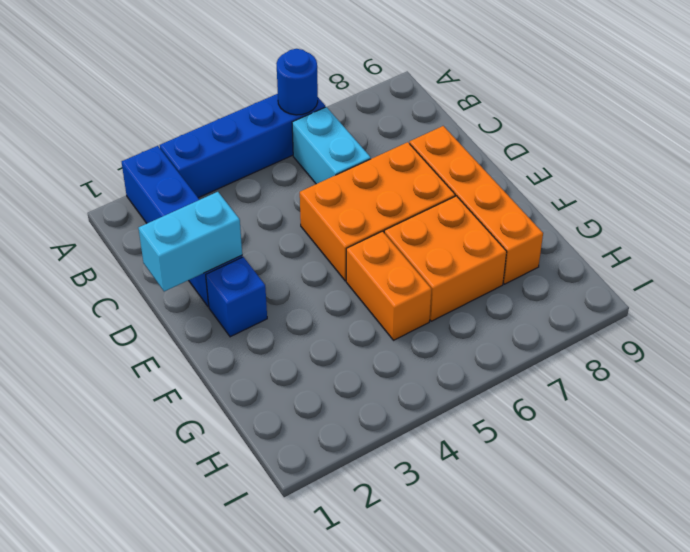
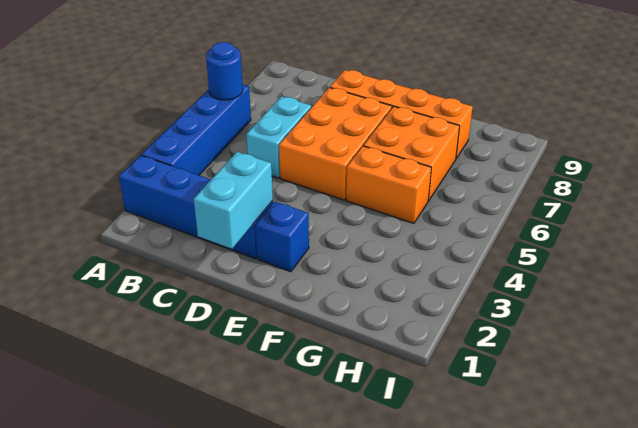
cyan brick B6:C6 level 1 -> cyan brick C5:C6 level 1

